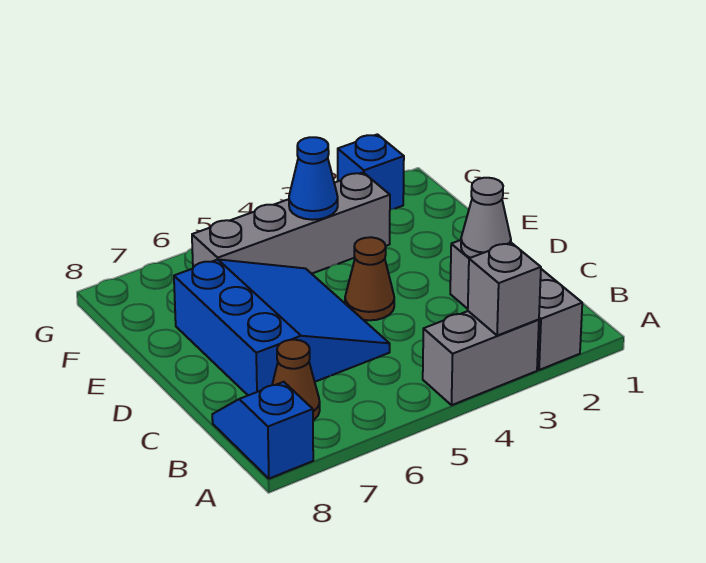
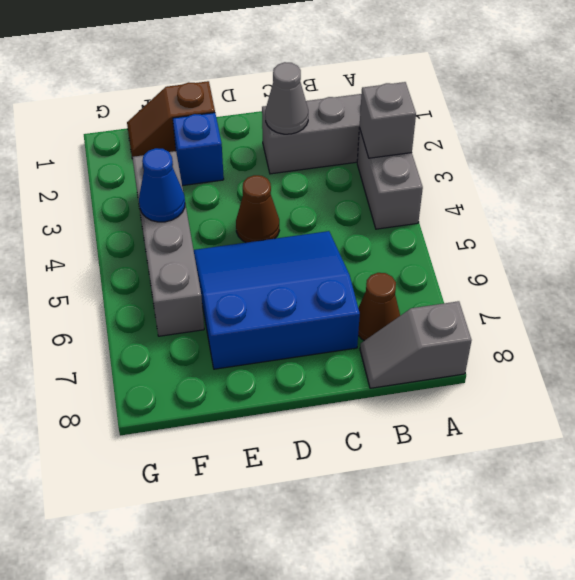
blue slope A8:B8 level 1 top A -> grey slope A8:B8 level 1 top A
none -> brown slope E1:F1 level 1 top E
blue brick G2 level 1 -> blue brick E2 level 1

